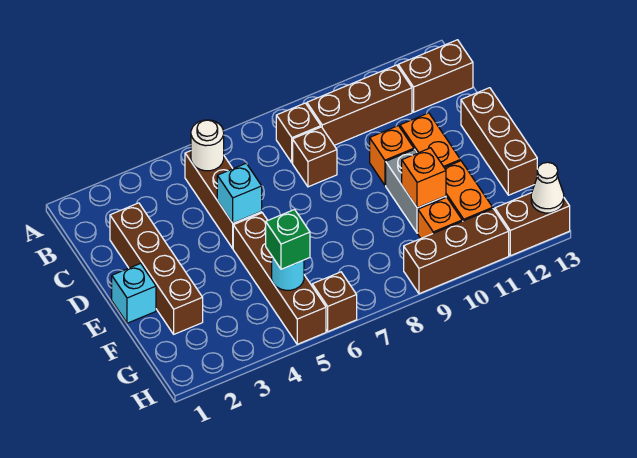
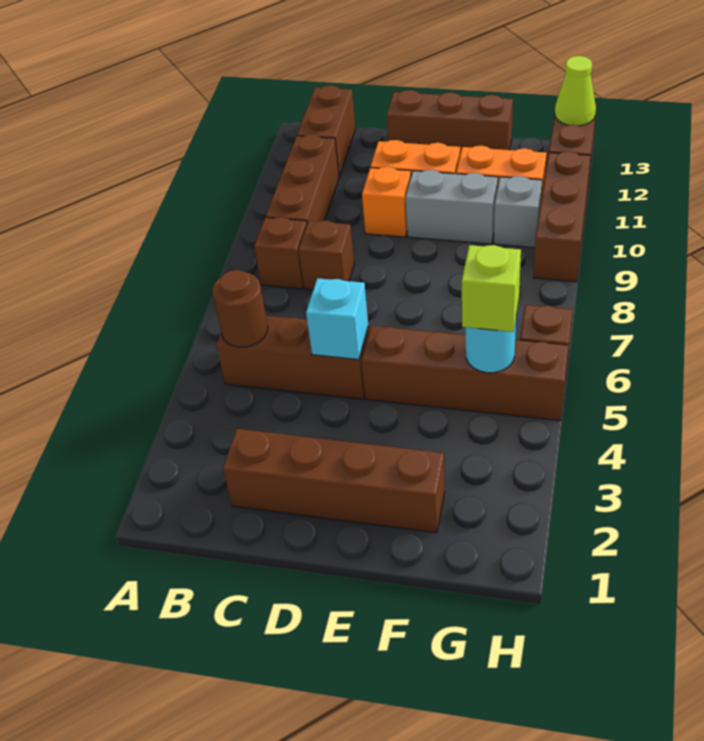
white round brick B5 level 2 -> brown round brick B5 level 2
cyan brick E1 level 1 -> none
orange brick F10 level 2 -> none
green brick G5 level 3 -> lime brick G5 level 3
orange brick G10 level 1 -> grey brick G10 level 1
white cone H13 level 2 -> lime cone H13 level 2

